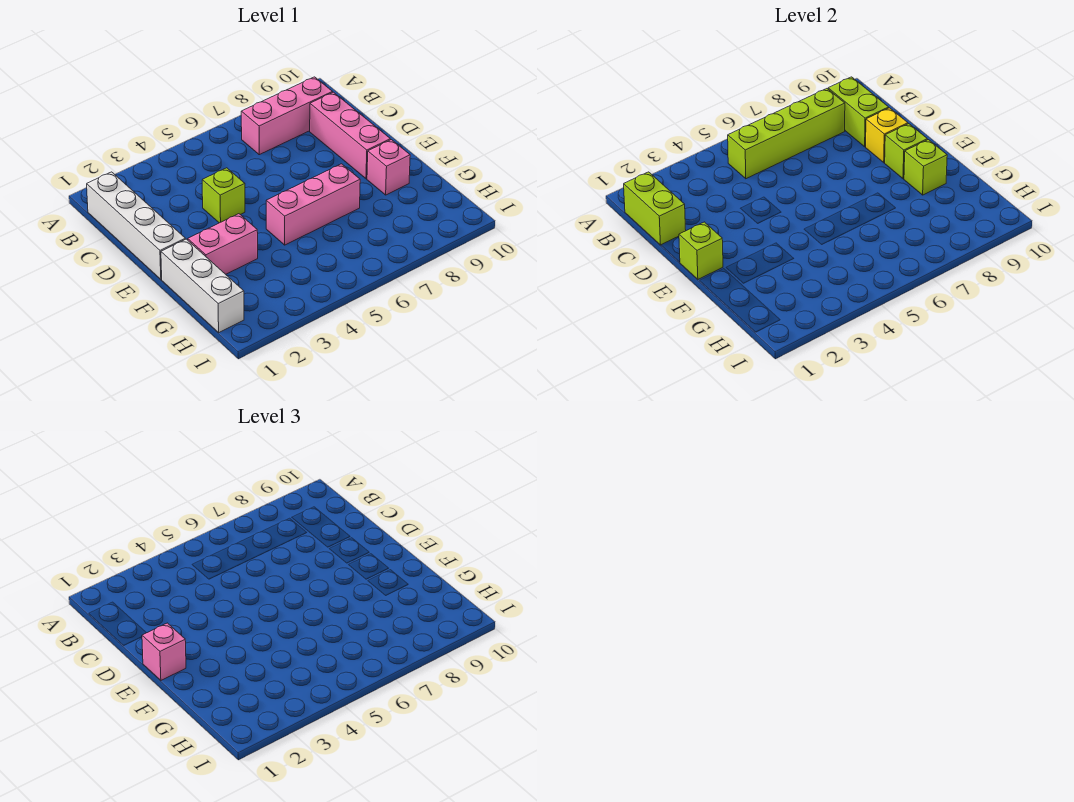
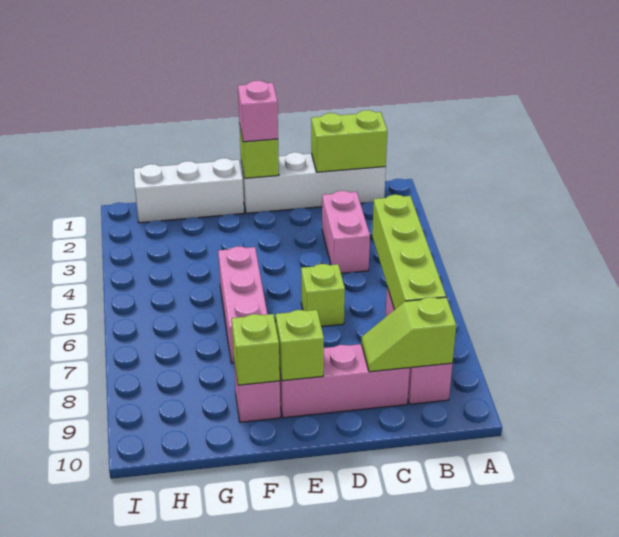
lime brick B9:C9 level 2 -> lime slope B9:C9 level 2 top B
lime brick D4 level 1 -> lime brick D6 level 1
yellow brick D9 level 2 -> none
pink brick F2:F3 level 1 -> pink brick C3:C4 level 1

